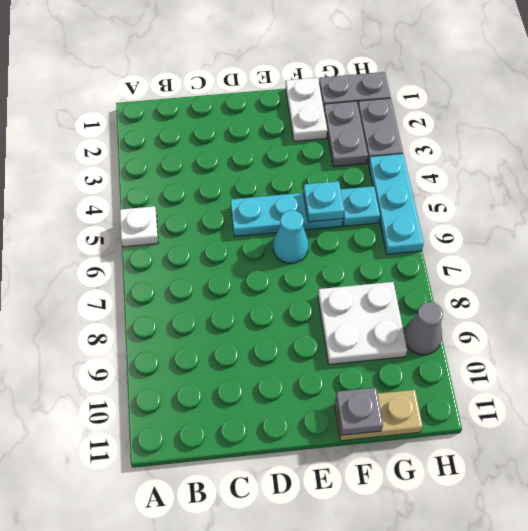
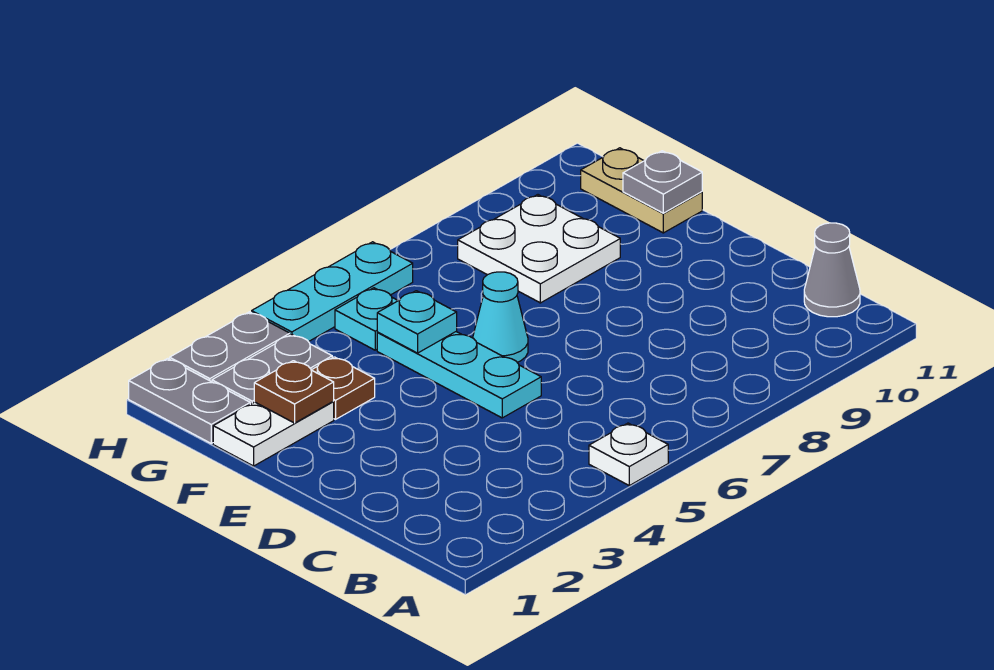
none -> brown plate F2 level 2
none -> brown plate F3 level 1
grey cone H9 level 1 -> grey cone B11 level 1

